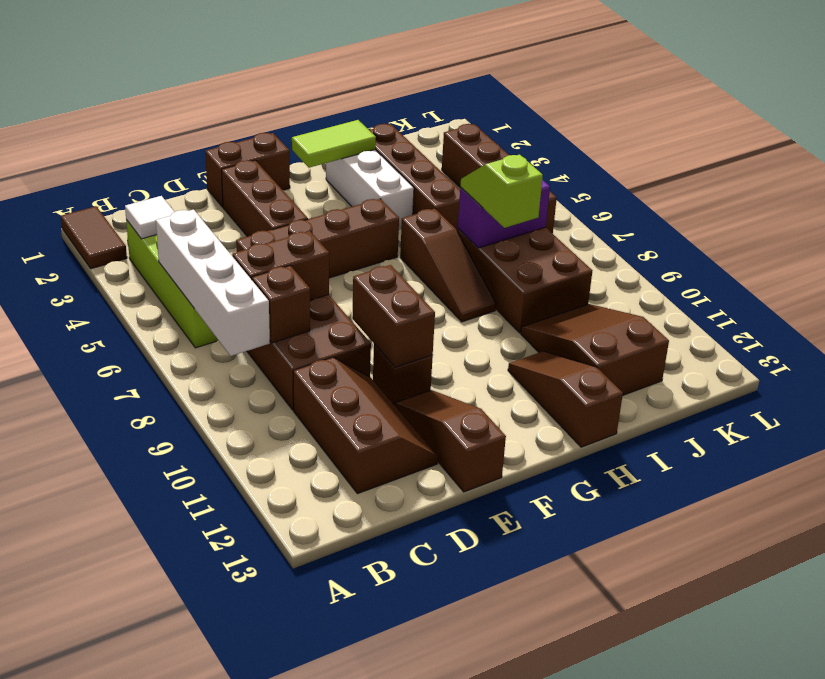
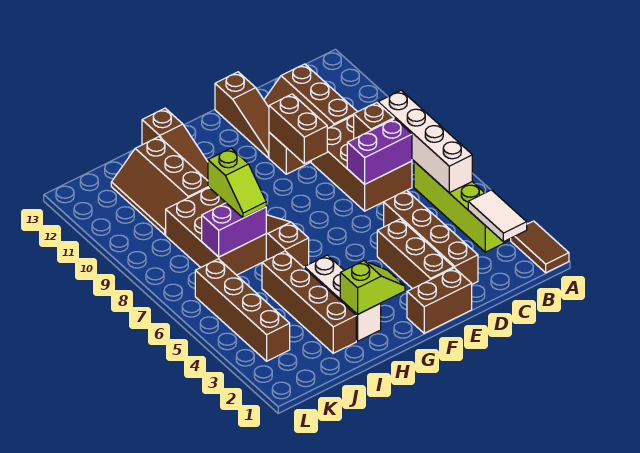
white tile B3 level 2 -> white tile B2:B3 level 2
brown brick C7:D7 level 2 -> purple brick C7:D7 level 2
brown brick D5:G5 level 1 -> brown brick D2:D5 level 1
lime tile G2:H2 level 2 -> lime slope G2:H2 level 2 top H
brown slope I10:J12 level 1 top 12 -> brown slope I10:J12 level 1 top I

